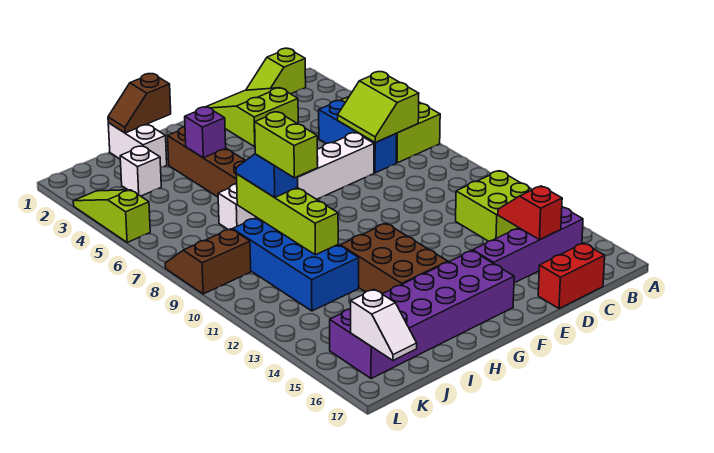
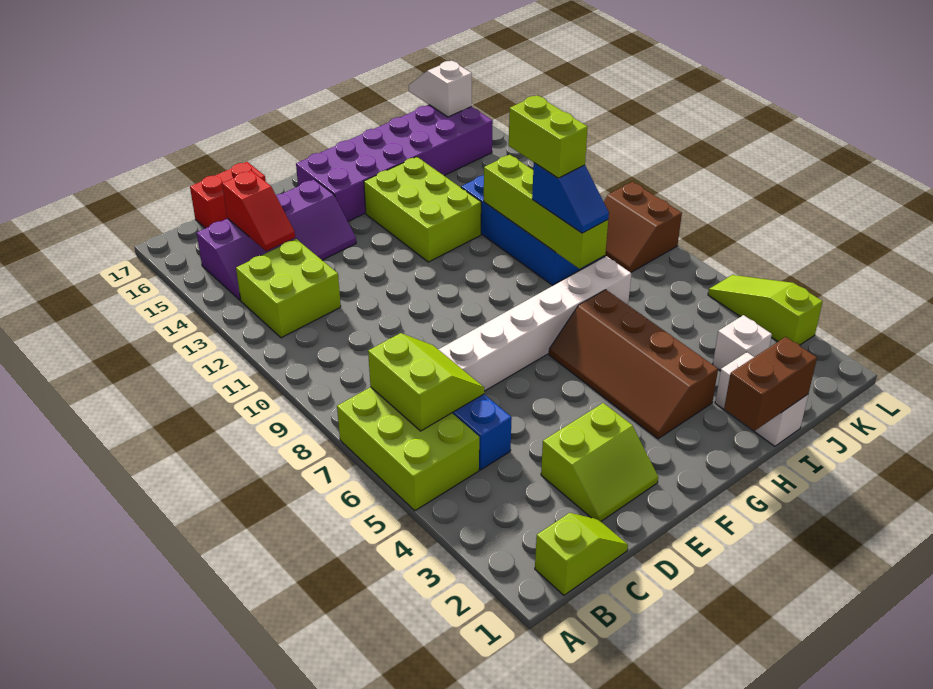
lime slope D1:E3 level 1 top 3 -> lime slope D2:E3 level 1 top 3
brown brick G12:H14 level 1 -> lime brick G12:H14 level 1
brown slope H1:I1 level 2 top H -> brown brick H1:I1 level 2
purple brick H4 level 2 -> none
brown slope K8:L9 level 1 top 9 -> brown slope K8:L9 level 1 top L
lime slope L3:L5 level 1 top 5 -> lime slope L3:L5 level 1 top 3

